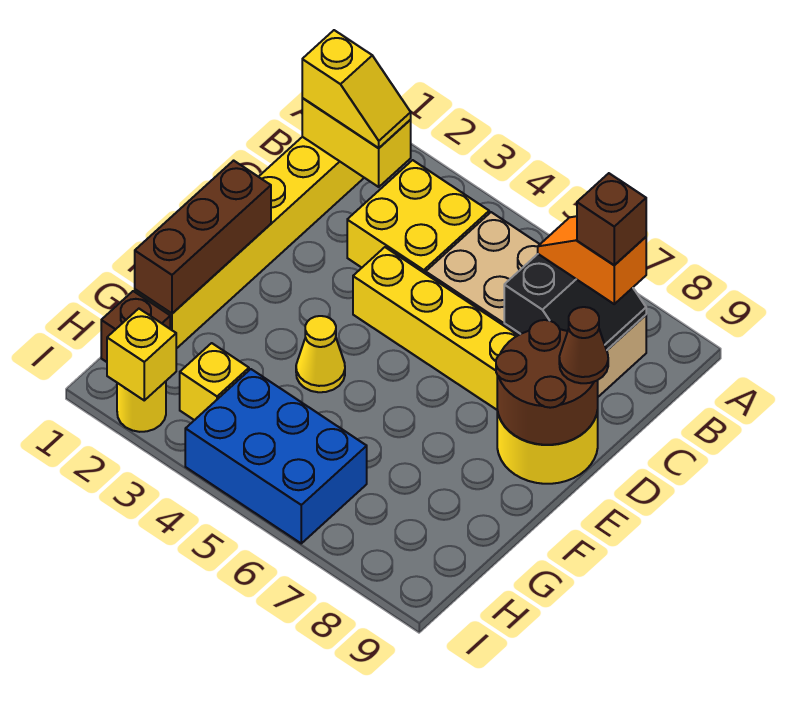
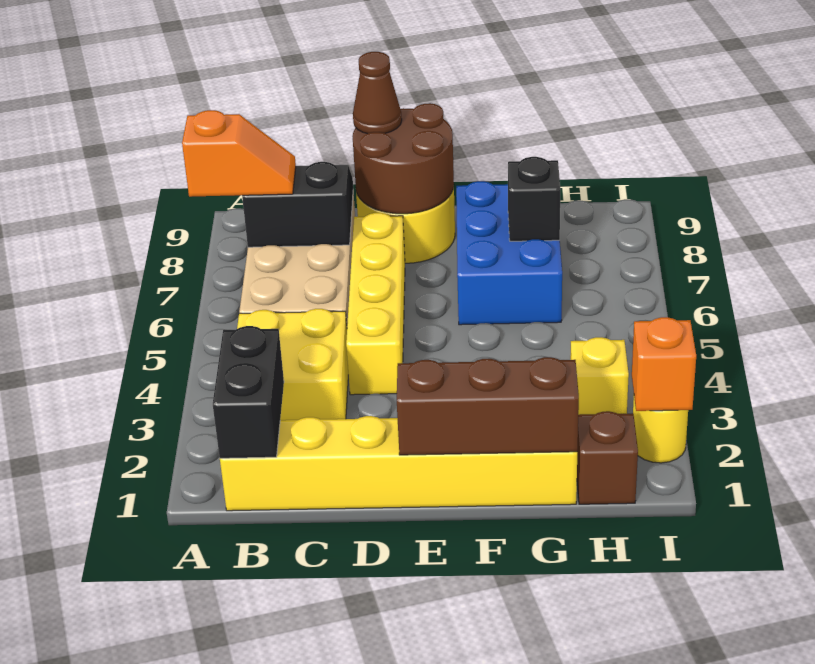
yellow brick B1:B2 level 2 -> black brick B1:B2 level 2
yellow slope B1:B2 level 3 top 1 -> none
orange slope B7:B8 level 3 top 8 -> orange slope A7:B7 level 3 top A
brown brick B8 level 4 -> none
yellow cone F4 level 1 -> none
none -> black brick G7 level 2
blue brick H4:I6 level 1 -> blue brick F6:G8 level 1
yellow brick I2 level 2 -> orange brick I2 level 2

